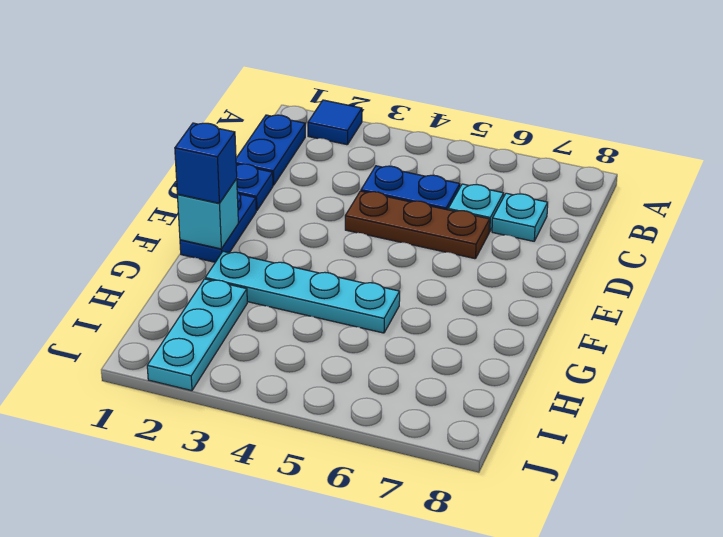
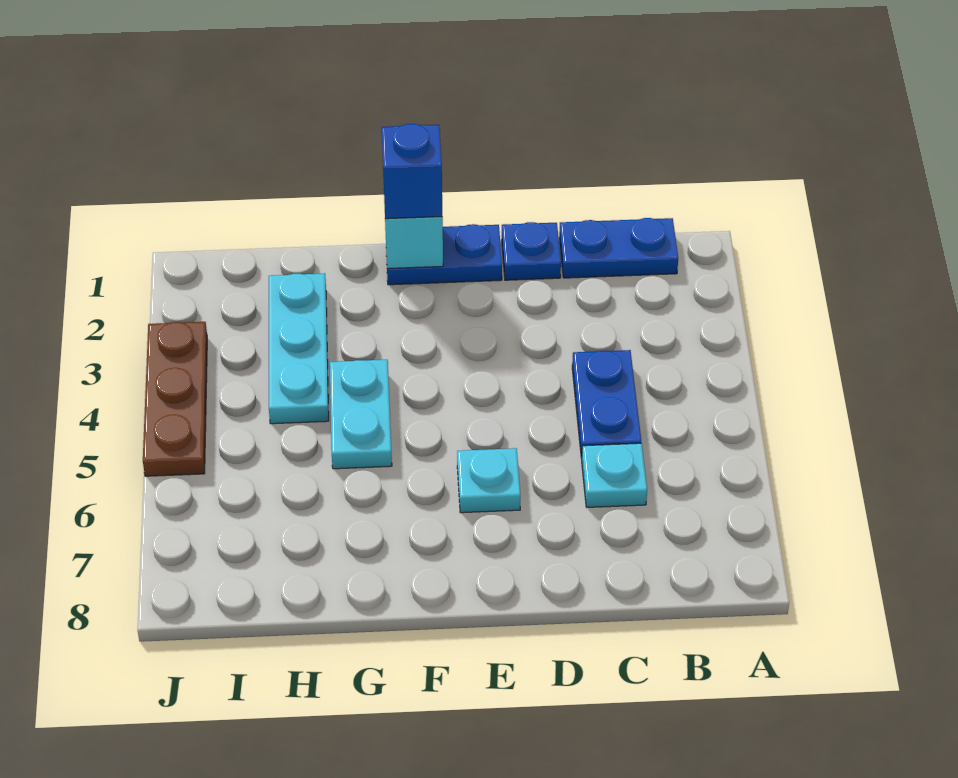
blue tile A2 level 1 -> none
cyan plate C7 level 1 -> cyan plate E6 level 1
brown plate D4:D6 level 1 -> brown plate J3:J5 level 1
cyan plate G2:G5 level 1 -> cyan plate G4:G5 level 1
cyan plate H2:J2 level 1 -> cyan plate H2:H4 level 1

